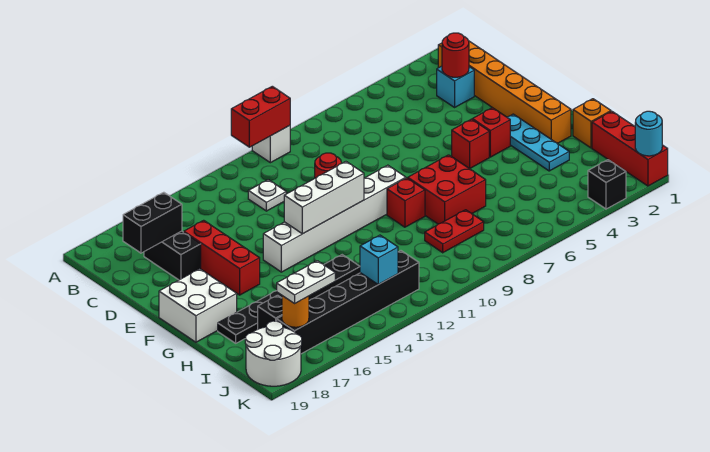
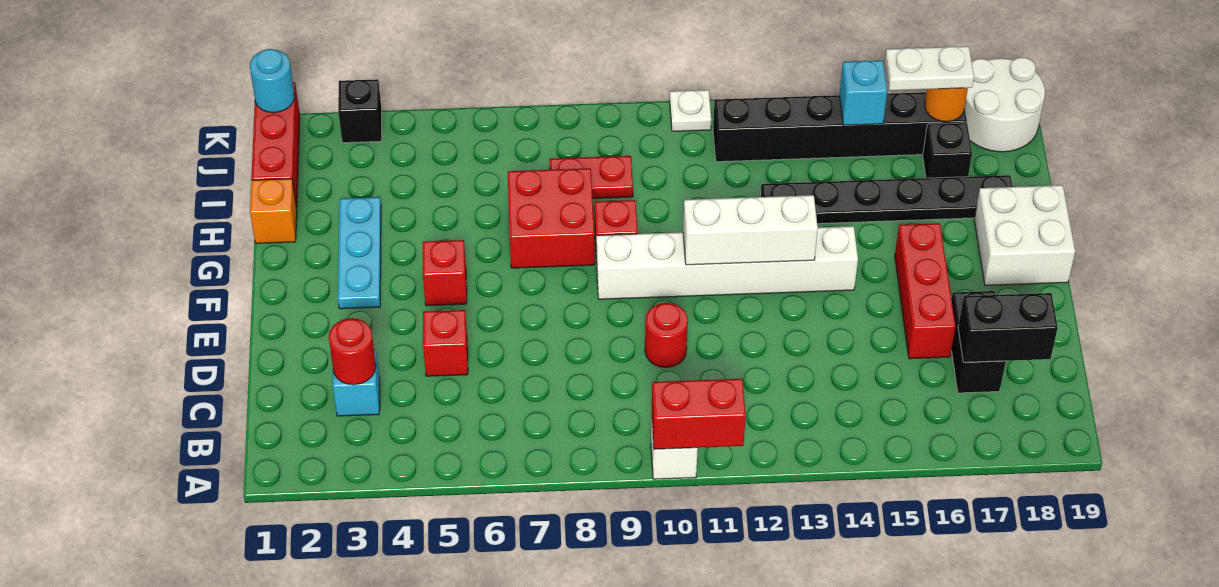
orange brick B2:G2 level 1 -> none
white plate C12 level 1 -> white plate K11 level 1
red brick F4 level 1 -> red brick D5 level 1
cyan brick J13 level 2 -> cyan brick J15 level 2

